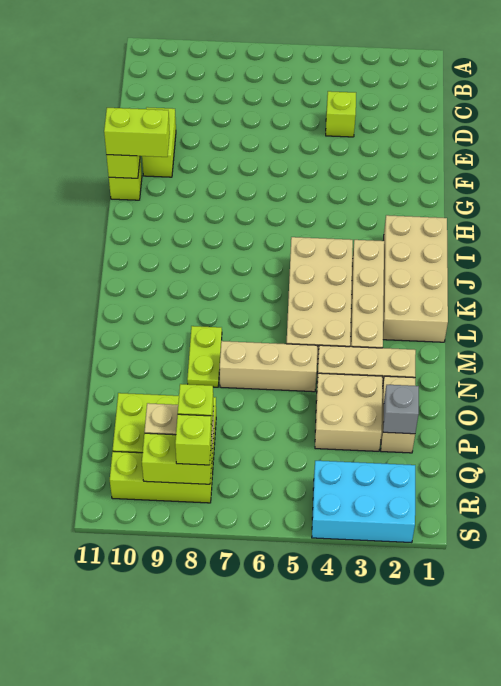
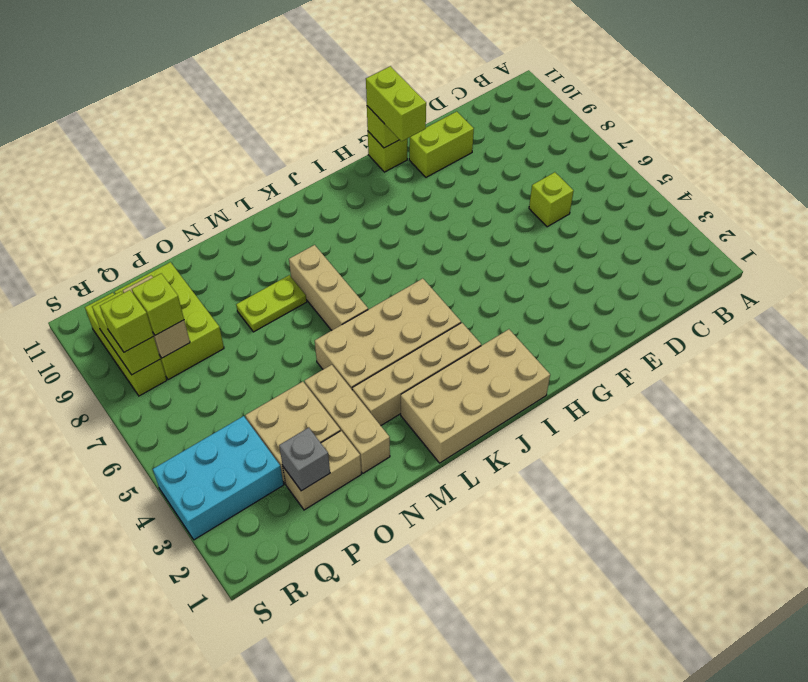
lime brick D4 level 1 -> lime brick D6 level 1
tan brick N5:N7 level 1 -> tan brick L6:L8 level 1
cyan brick R2:S4 level 1 -> cyan brick Q3:S4 level 1

